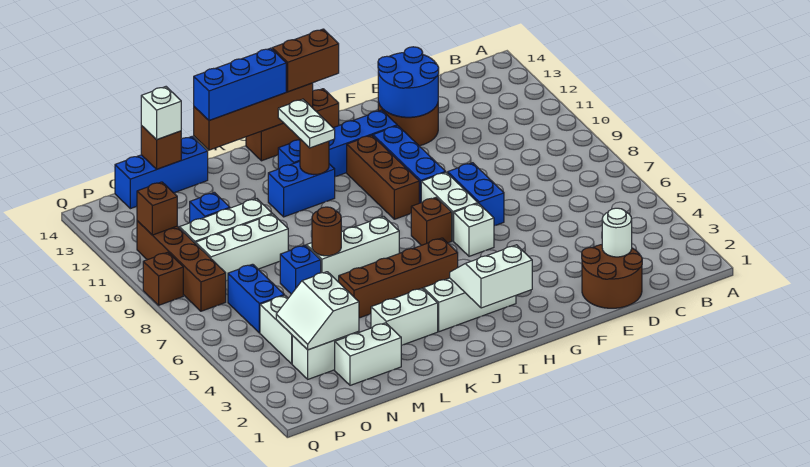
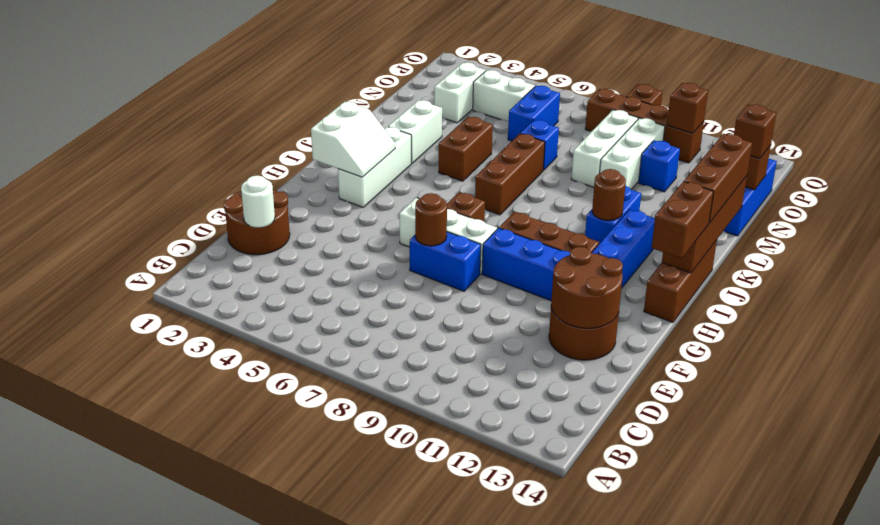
blue round brick E12:F13 level 2 -> brown round brick E12:F13 level 2
brown brick I5:L5 level 1 -> brown brick K5:L5 level 1
white brick J7:L7 level 1 -> brown brick J7:L7 level 1
white plate J11:J12 level 3 -> none
blue brick J14:L14 level 3 -> brown brick J14:L14 level 3
brown round brick L7 level 2 -> brown round brick F7 level 2
white brick M2:N2 level 1 -> none
white slope N3:O4 level 2 top N -> none
white brick N14 level 3 -> brown brick N14 level 3
blue brick O6:O7 level 1 -> blue brick N6:O6 level 1

